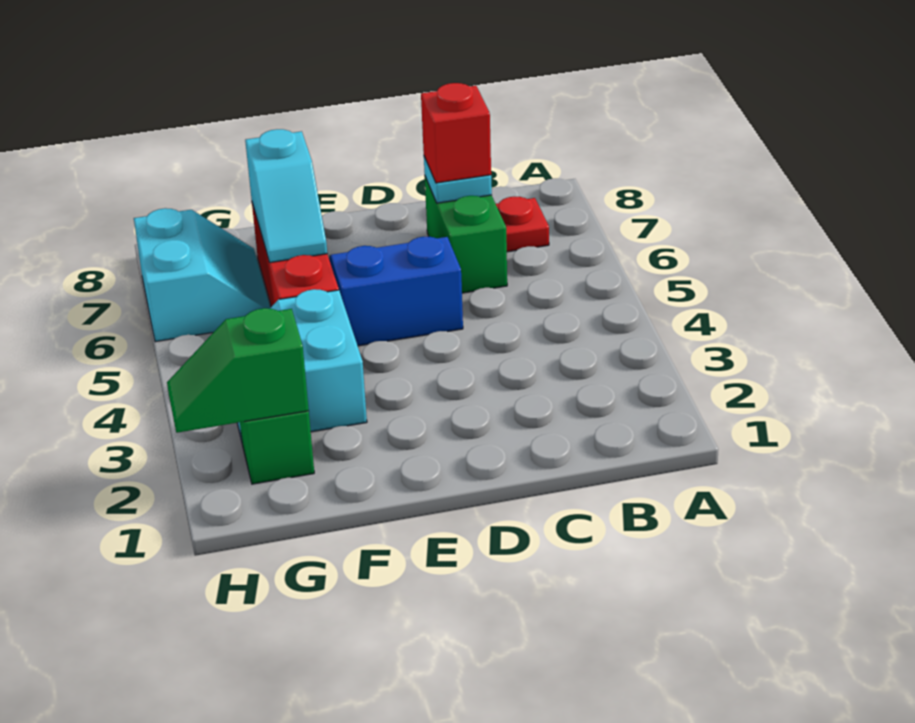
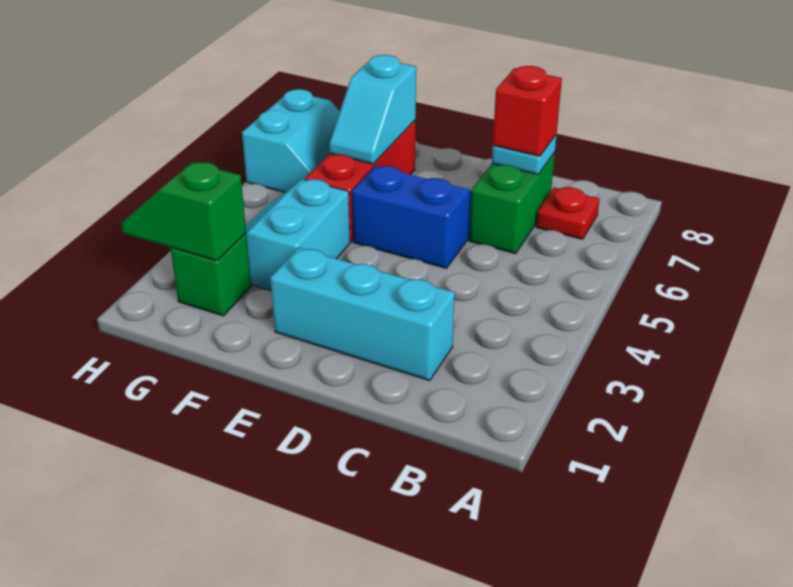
none -> cyan brick C2:E2 level 1

